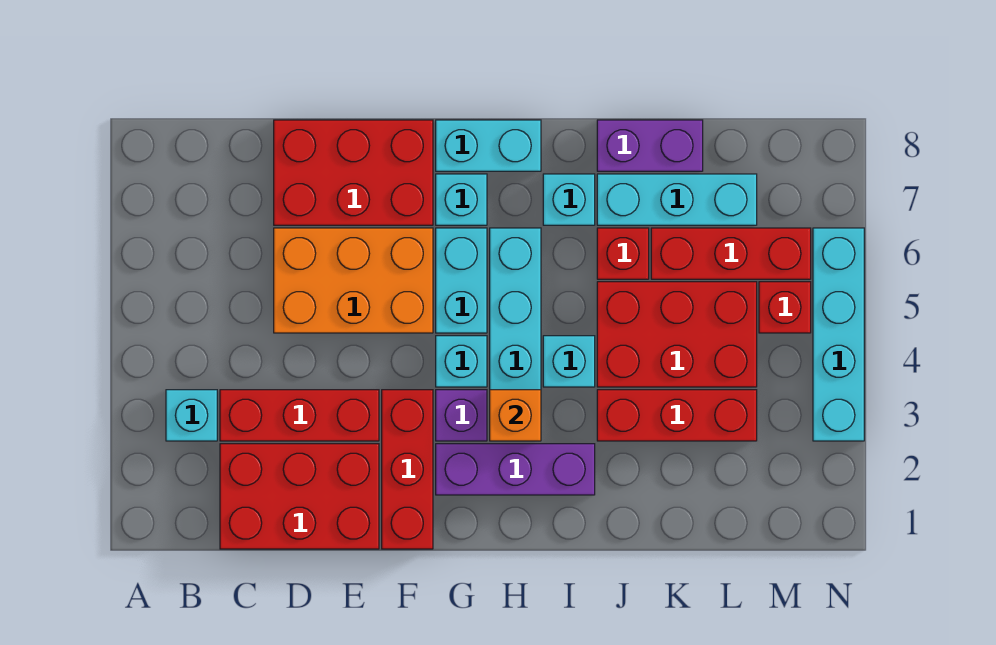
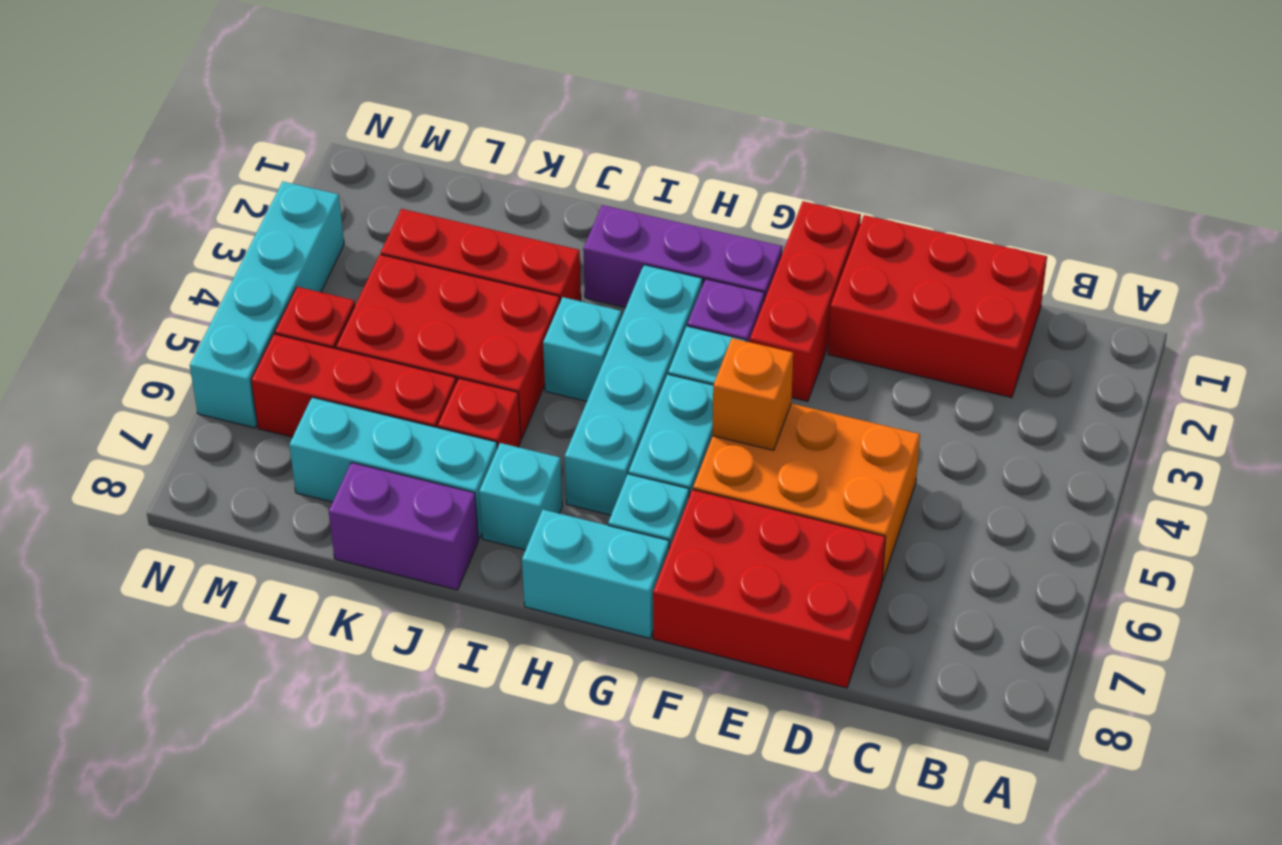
cyan brick B3 level 1 -> none
red brick C3:E3 level 1 -> none
orange brick H3 level 2 -> orange brick F5 level 2

